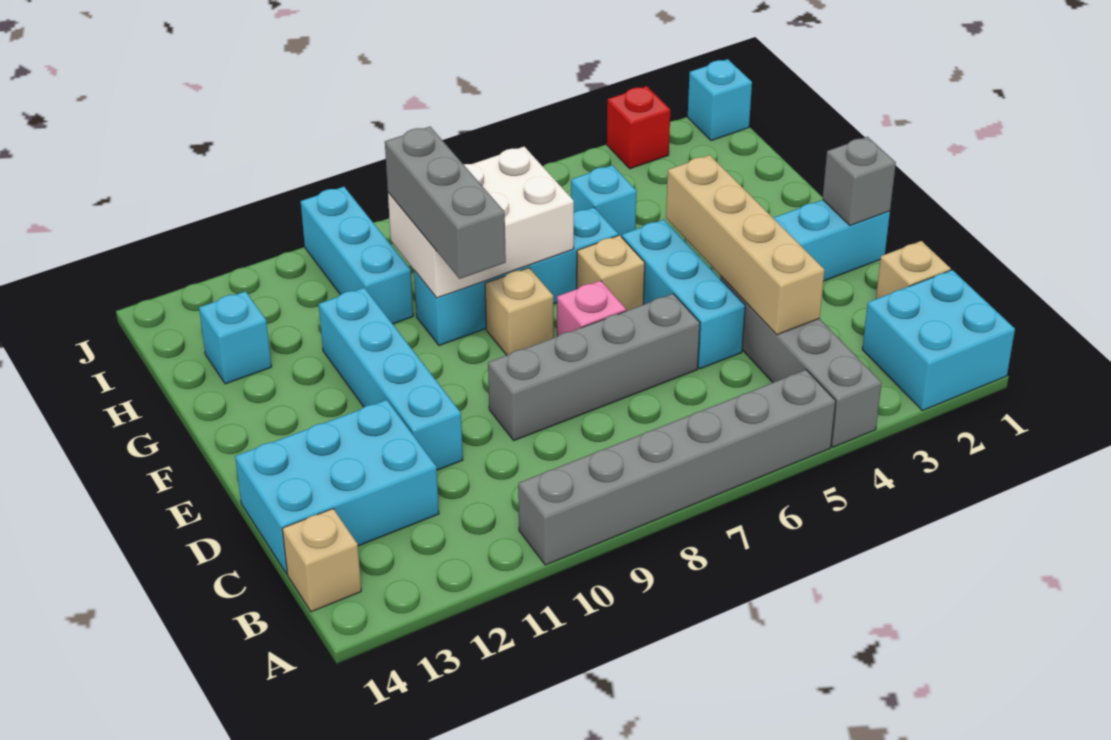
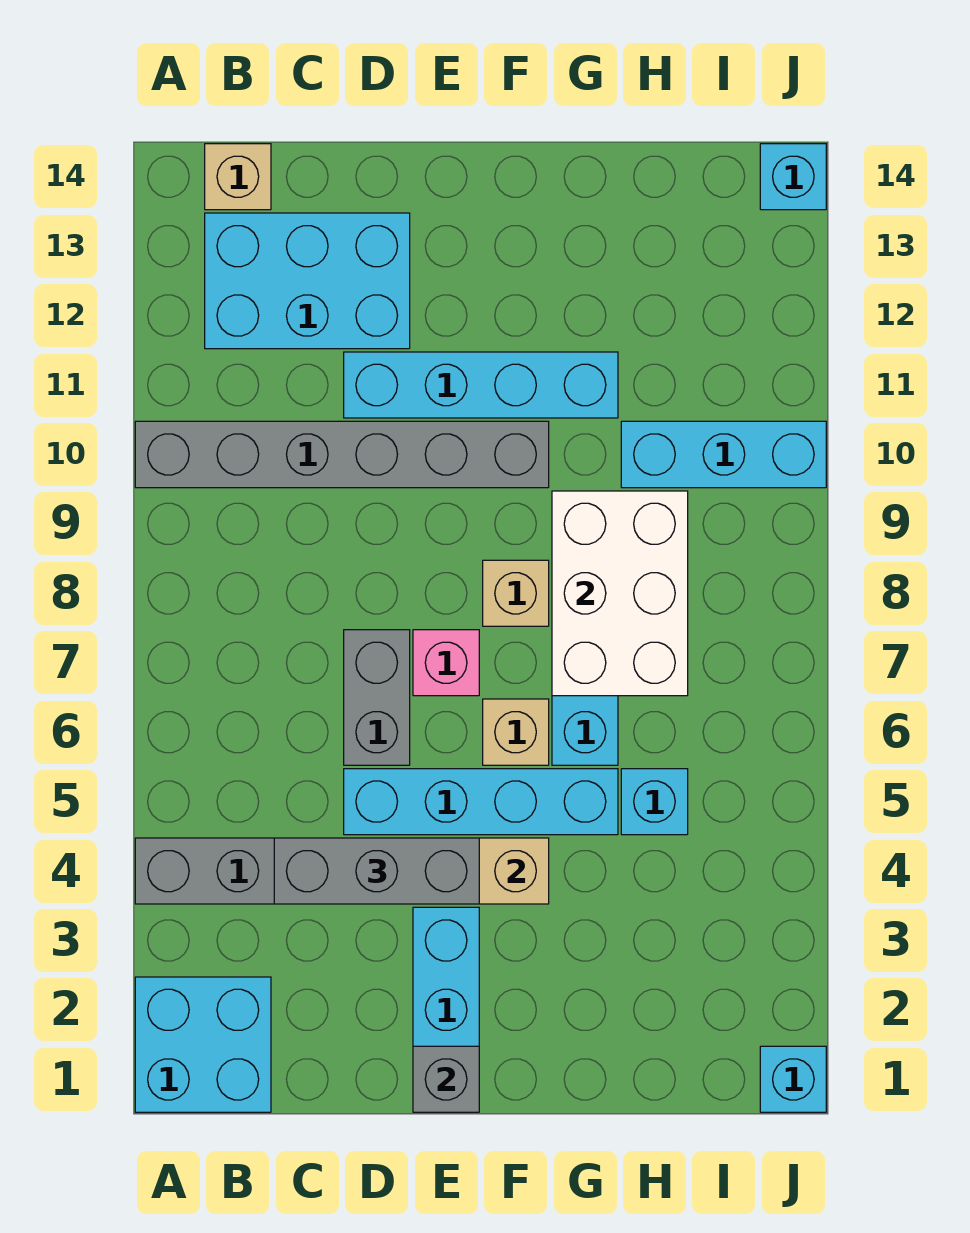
grey brick A5:A10 level 1 -> grey brick A10:F10 level 1
tan brick C1 level 1 -> none
cyan brick C12:D14 level 1 -> cyan brick B12:D13 level 1
cyan brick D5:F5 level 1 -> cyan brick D5:G5 level 1
grey brick D6:D9 level 1 -> grey brick D6:D7 level 1
grey brick F9:H9 level 3 -> grey brick C4:E4 level 3
cyan brick H13 level 1 -> cyan brick J14 level 1
red brick J3 level 1 -> none

